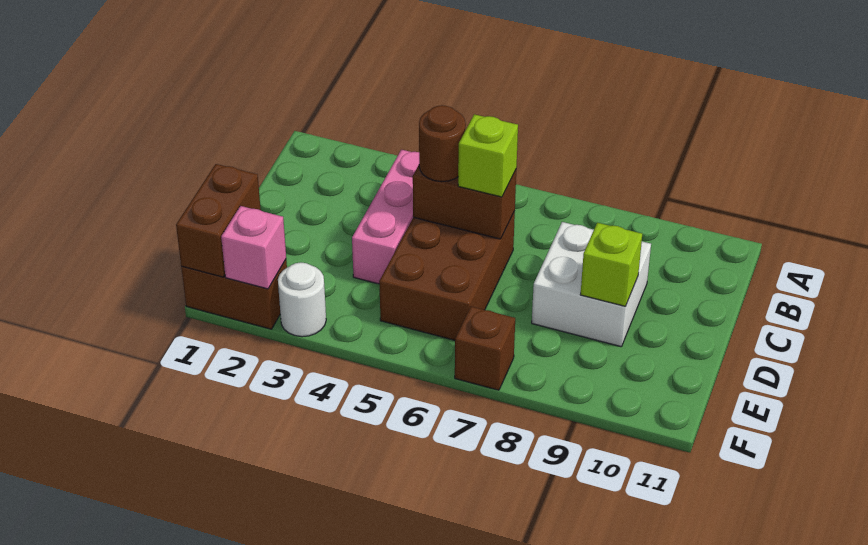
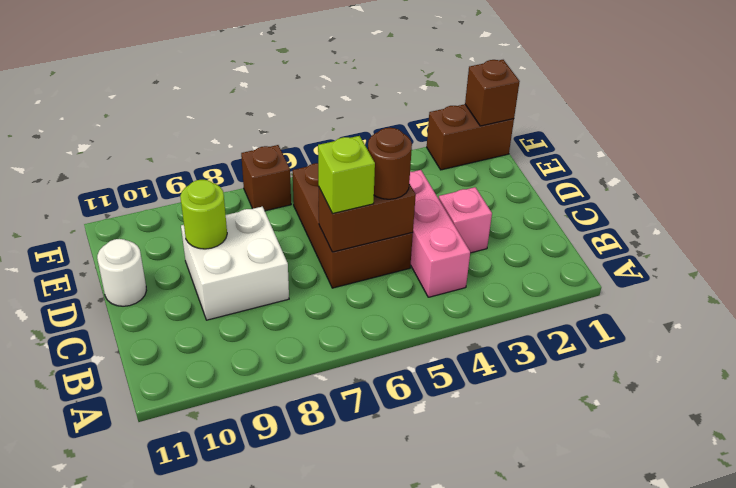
lime brick D9 level 2 -> lime round brick D9 level 2
brown brick E1:F1 level 2 -> brown brick F1 level 2
pink brick F2 level 2 -> pink brick C3 level 1
white round brick F3 level 1 -> white round brick D11 level 1

